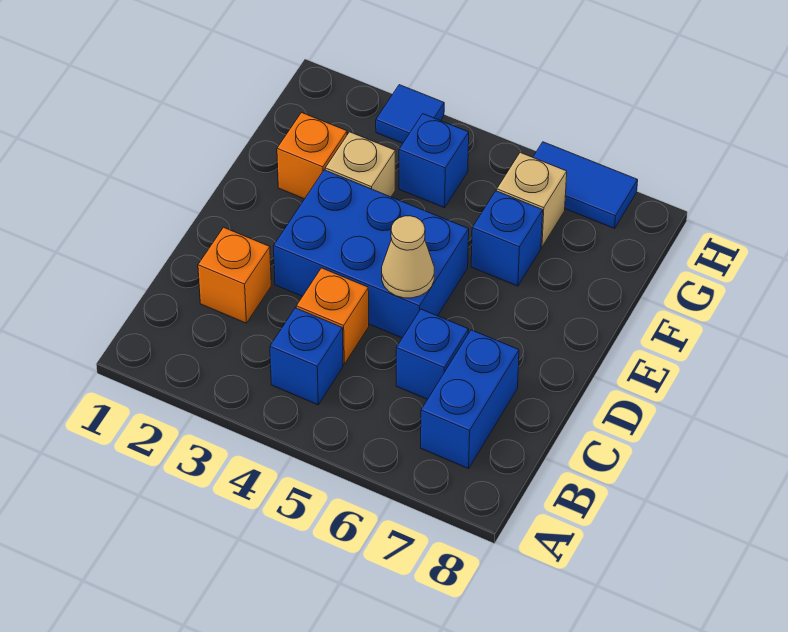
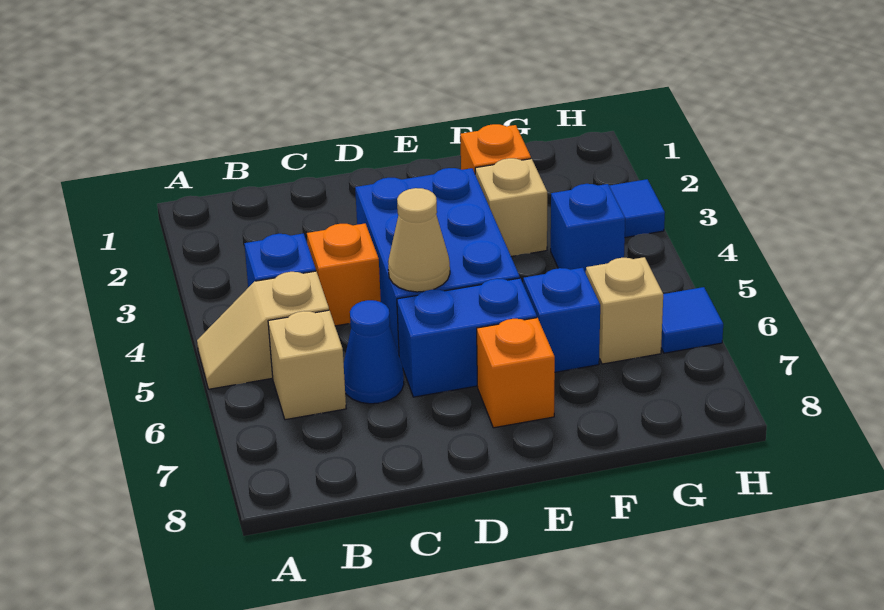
none -> tan slope A5:B5 level 1 top B
none -> tan brick B6 level 1
blue brick B7:C7 level 1 -> blue brick D6:E6 level 1
orange brick C2 level 1 -> orange brick E7 level 1
blue brick C6 level 1 -> blue cone C6 level 1
blue tile H6:H7 level 1 -> blue tile H6 level 1

